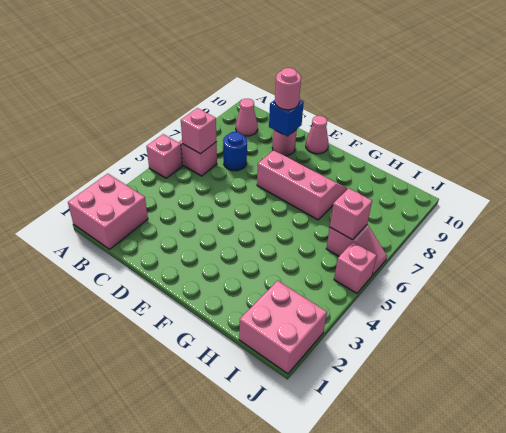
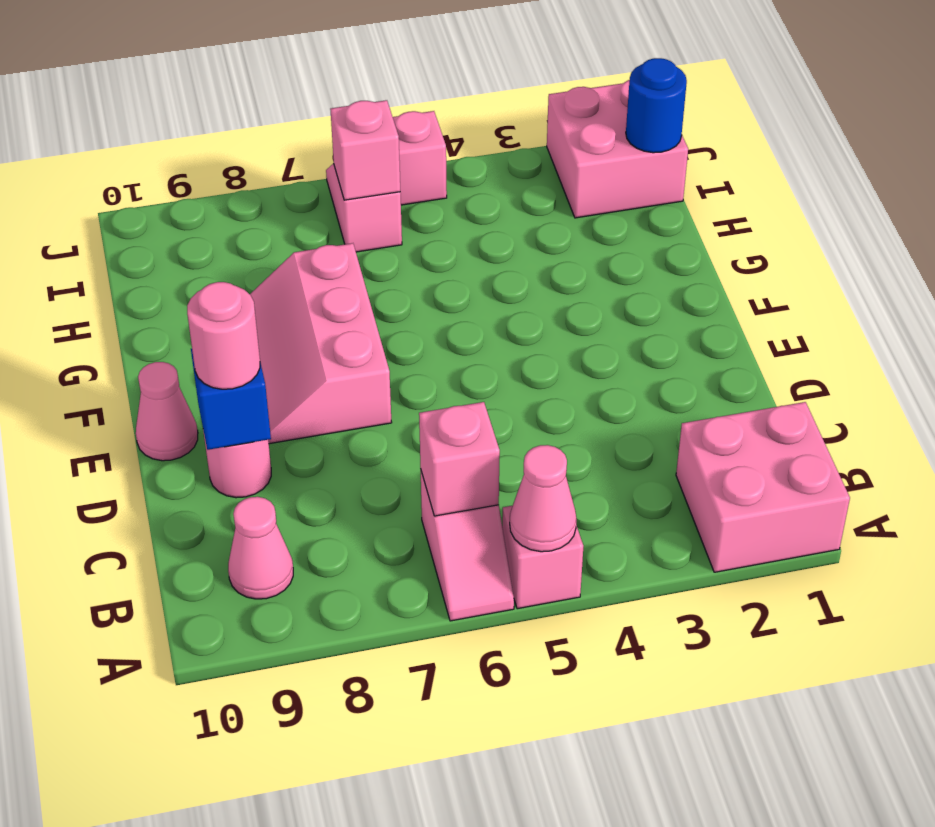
none -> pink cone A5 level 2
blue round brick C7 level 1 -> blue round brick I1 level 2

